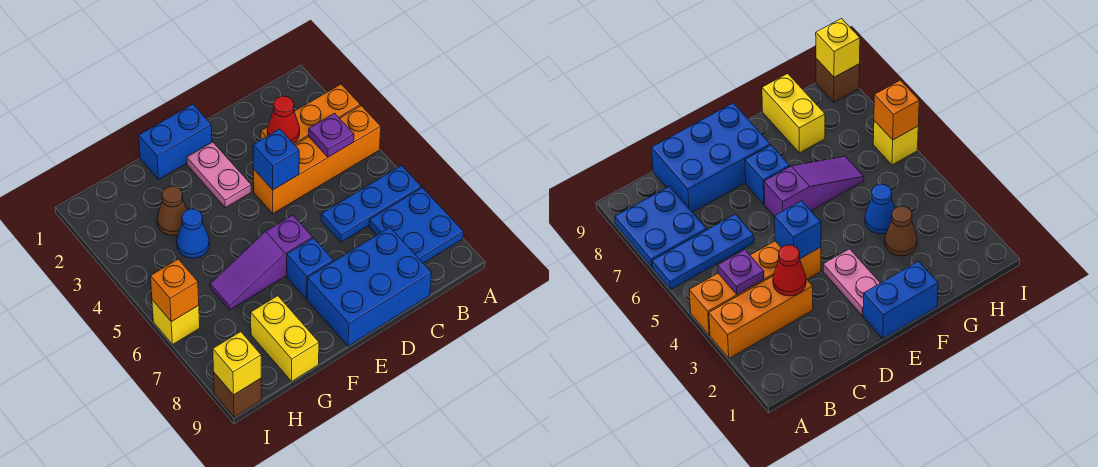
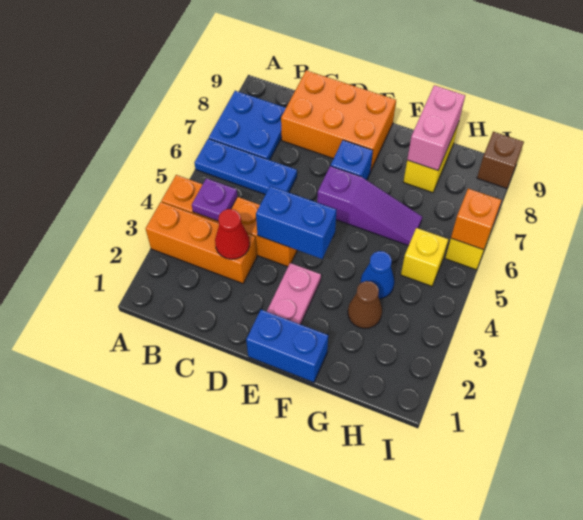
blue brick C8:E9 level 1 -> orange brick C8:E9 level 1
blue brick D4 level 2 -> blue brick D4:E4 level 2
none -> pink brick G8:G9 level 2
yellow brick I9 level 2 -> yellow brick H5 level 1

